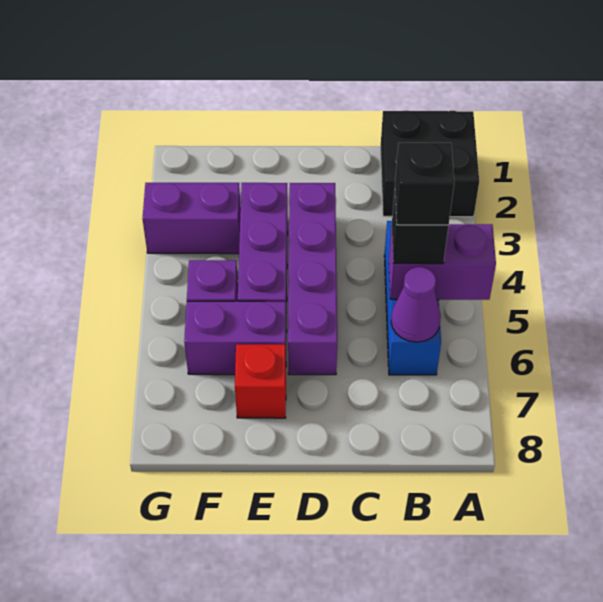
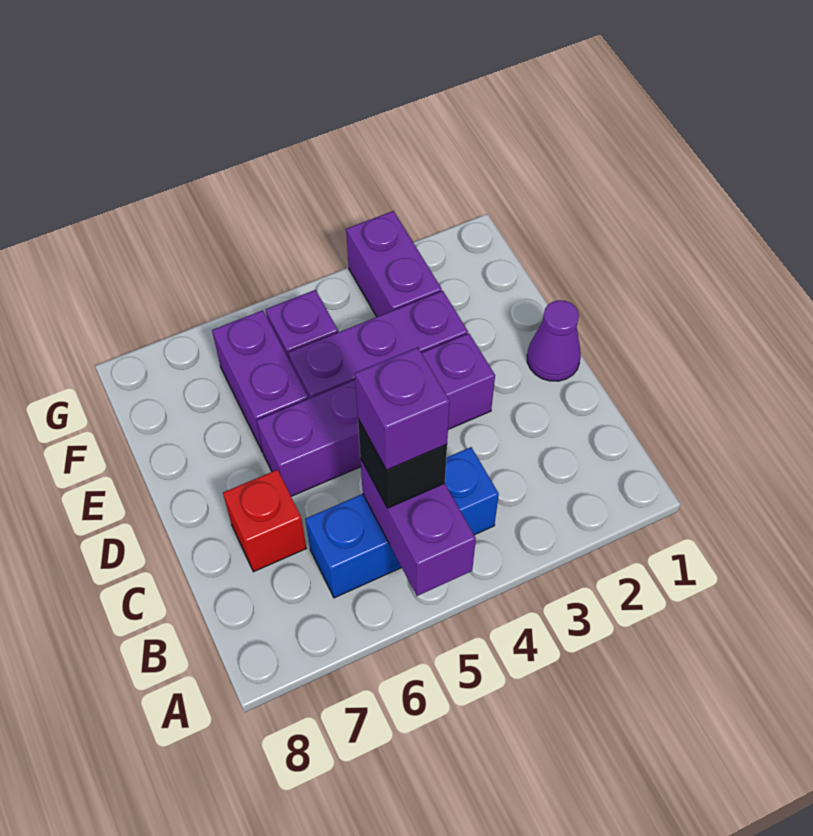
black brick A1:B2 level 1 -> none
black brick B5 level 4 -> purple brick B5 level 4
purple cone B6 level 2 -> purple cone D1 level 1
red brick E7 level 1 -> red brick C7 level 1

